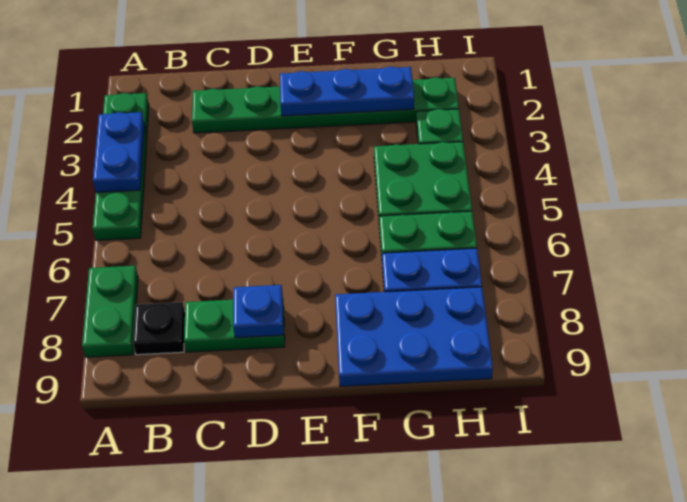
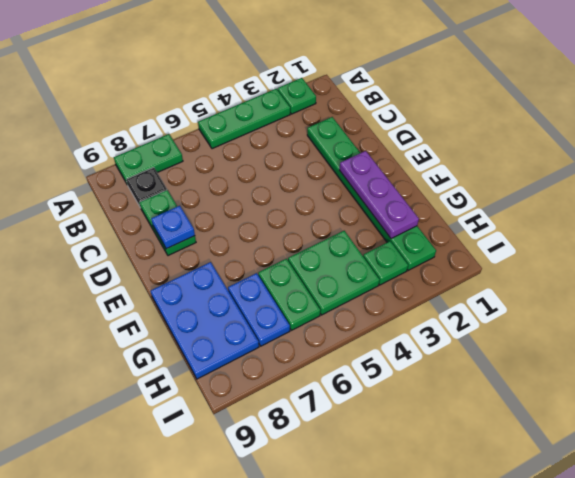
blue plate A3:A4 level 2 -> none
blue plate E2:G2 level 2 -> purple plate E2:G2 level 2

